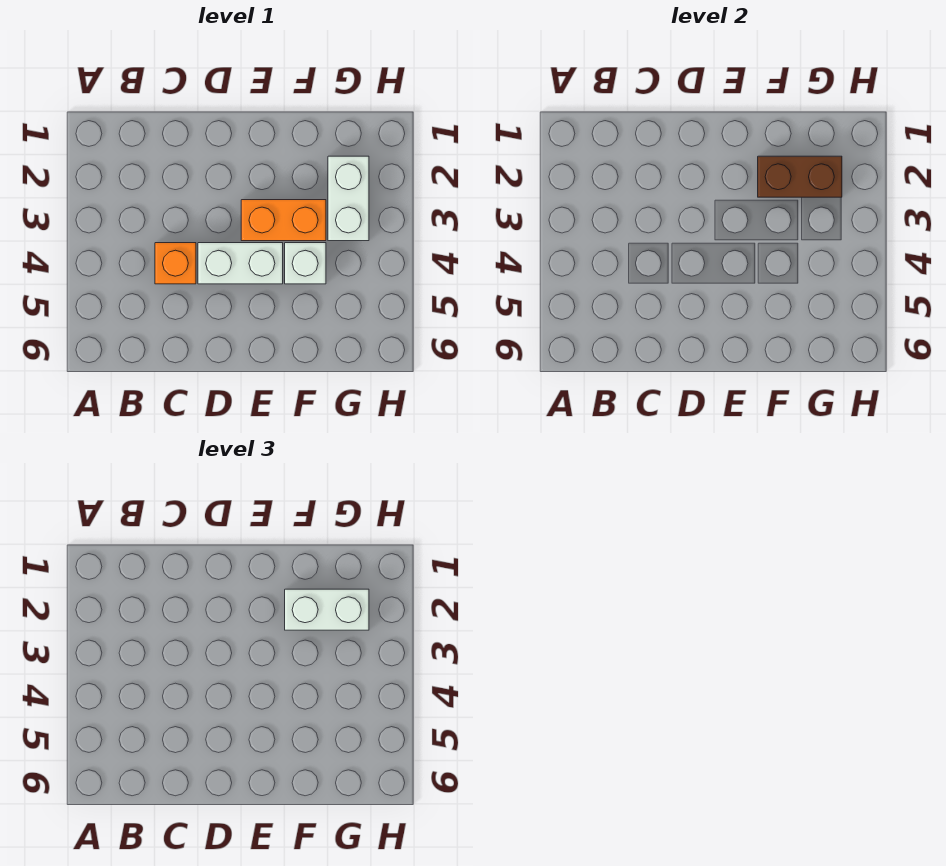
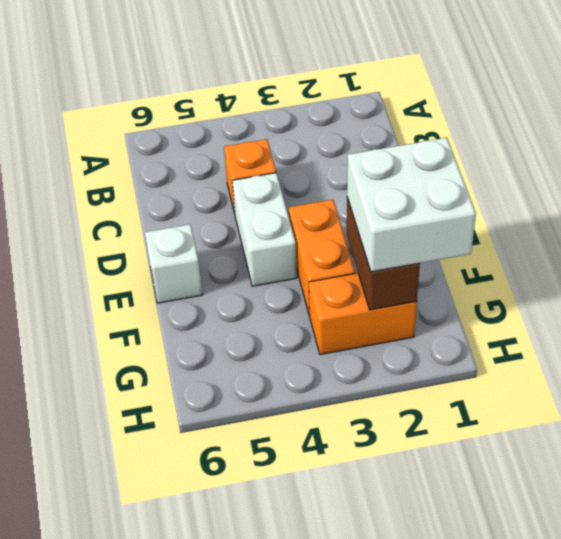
white brick F2:G2 level 3 -> white brick F1:G2 level 3
white brick F4 level 1 -> white brick E6 level 1
white brick G2:G3 level 1 -> orange brick G2:G3 level 1

